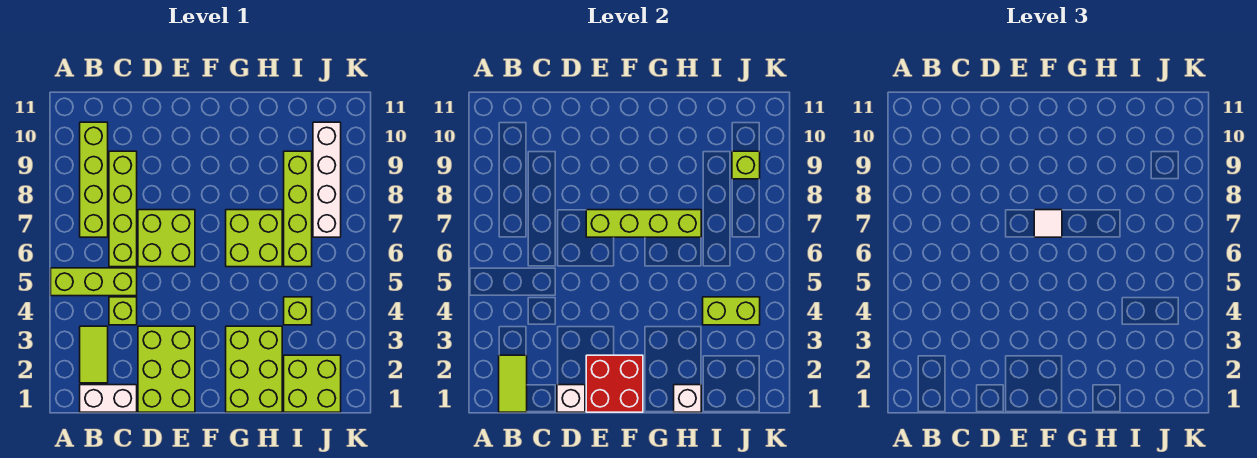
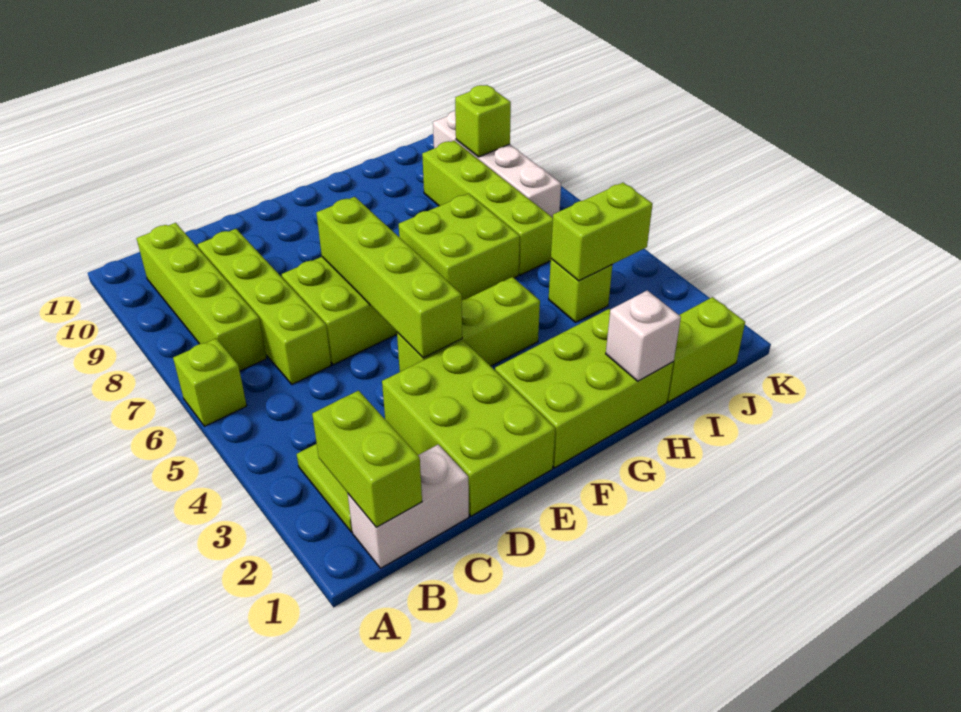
lime brick A5:C5 level 1 -> lime brick E4:G4 level 1
lime tile B1:B2 level 2 -> lime brick B1:B2 level 2
lime brick C4 level 1 -> lime brick A6 level 1
white brick D1 level 2 -> none
red brick E1:F2 level 2 -> none
lime brick E7:H7 level 2 -> lime brick E4:E7 level 2
white tile F7 level 3 -> none
lime brick G1:H3 level 1 -> lime brick F1:H2 level 1
lime brick I1:J2 level 1 -> lime brick I1:J1 level 1

